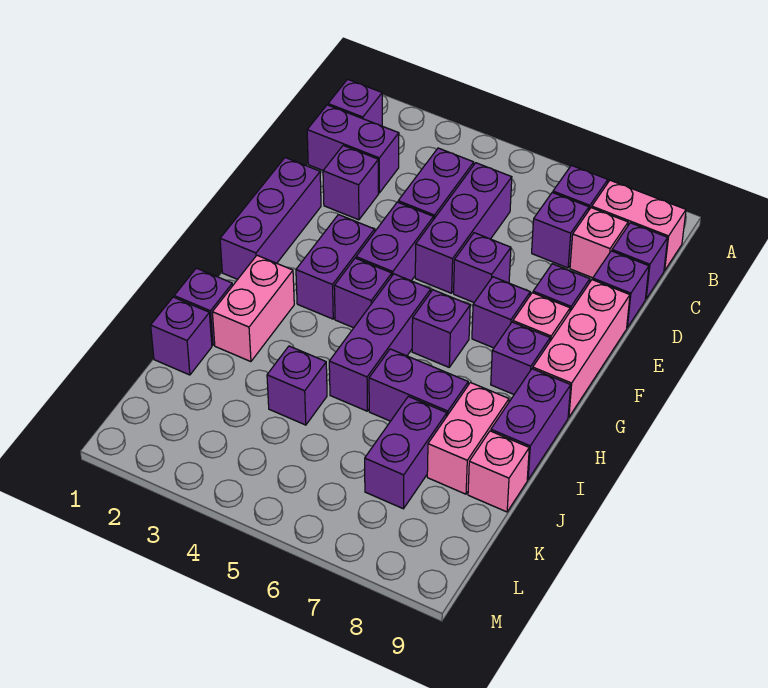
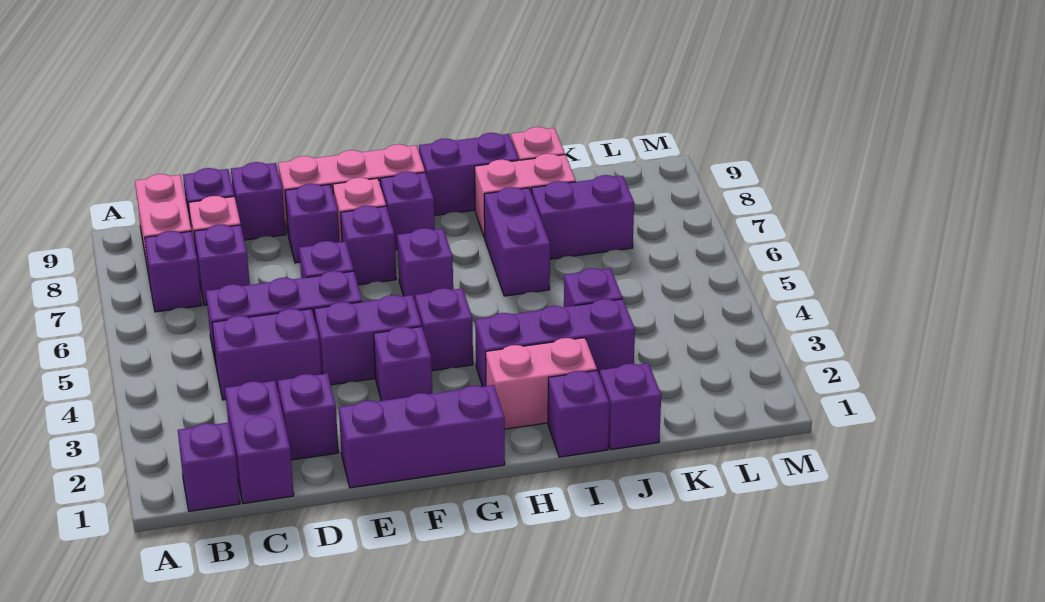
purple brick F3:G3 level 1 -> purple brick F3 level 1
purple brick G5:I5 level 1 -> purple brick H3:J3 level 1

